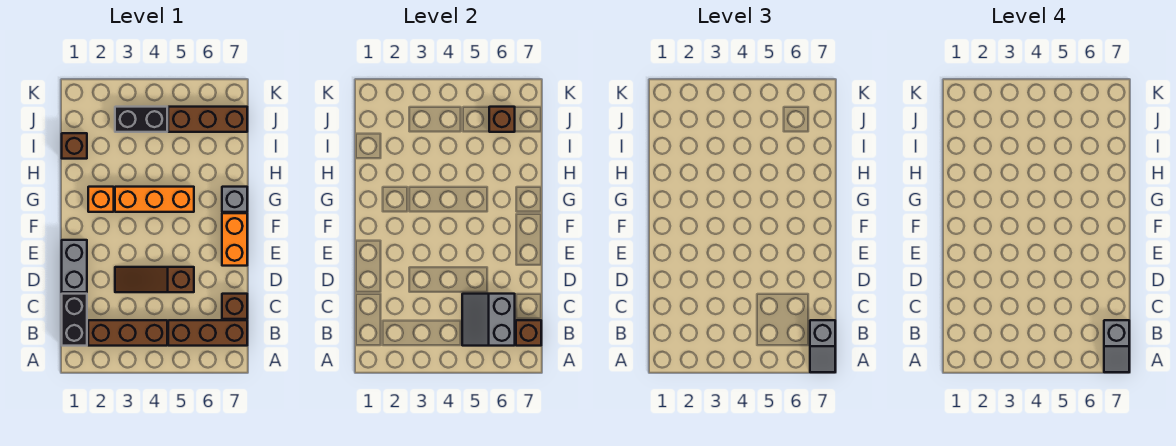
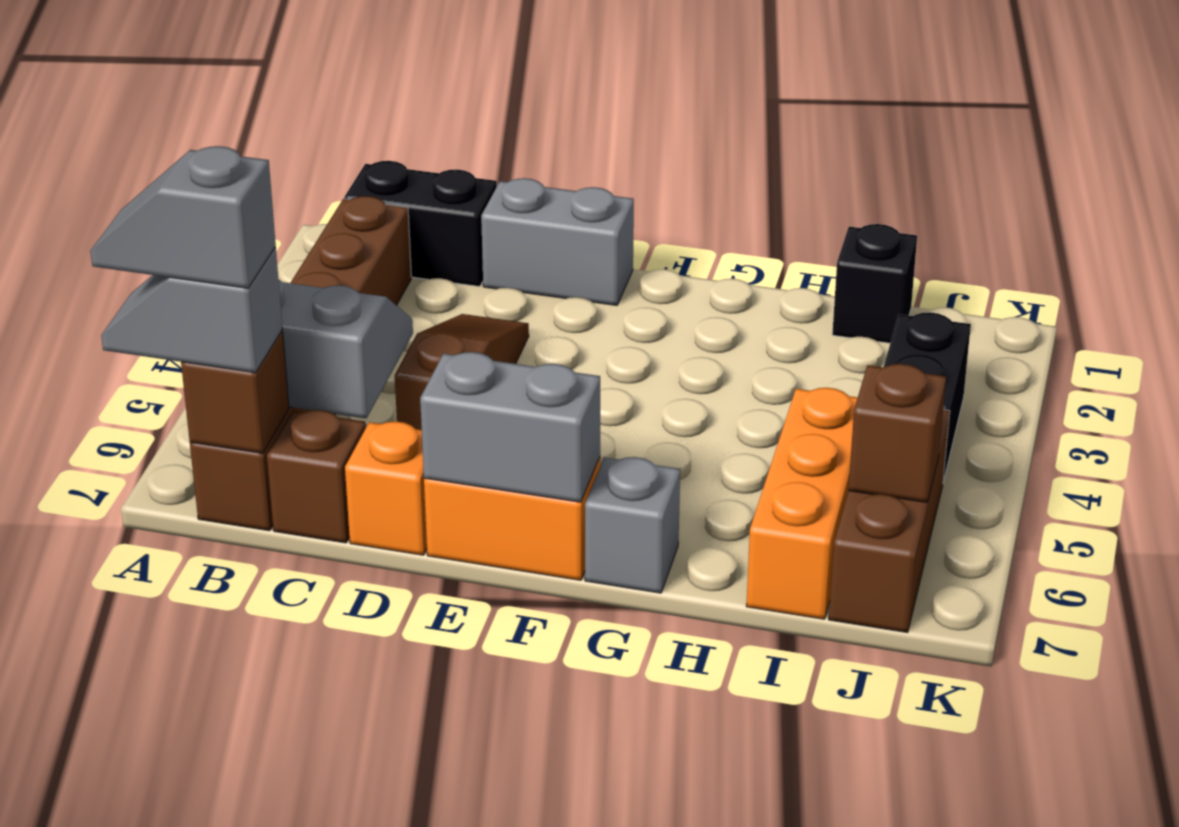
none -> grey brick E7:F7 level 2
orange brick G2 level 1 -> orange brick D7 level 1
orange brick G3:G5 level 1 -> orange brick I5:I7 level 1
brown brick I1 level 1 -> black brick I1 level 1

